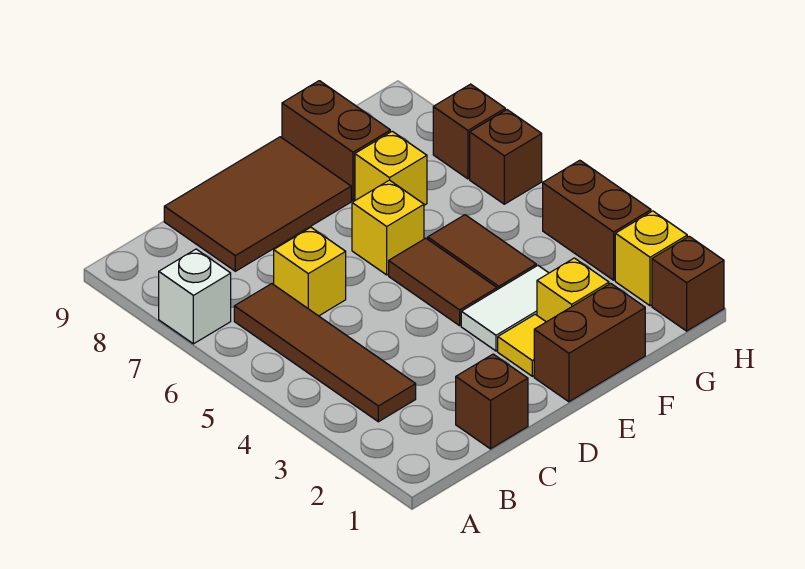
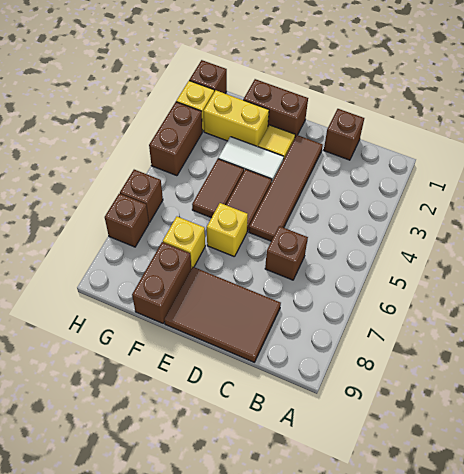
white brick A7 level 1 -> none
brown tile B3:B6 level 1 -> brown tile D2:D5 level 1
yellow brick C6 level 1 -> brown brick C6 level 1
yellow brick F2 level 1 -> yellow brick F2:G2 level 1

